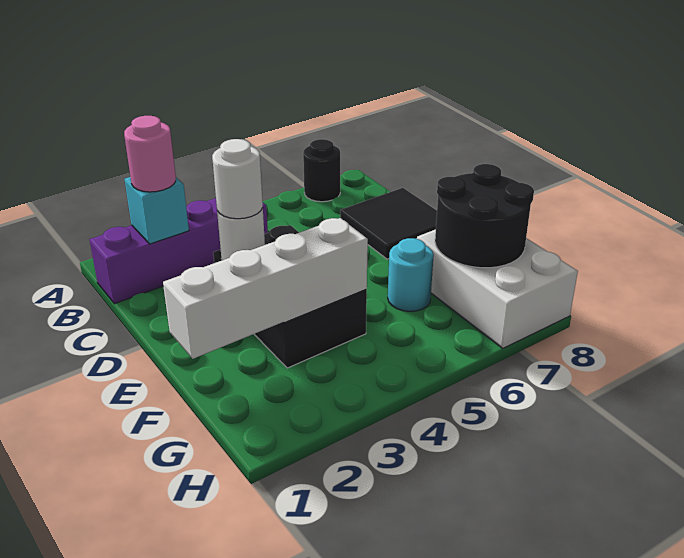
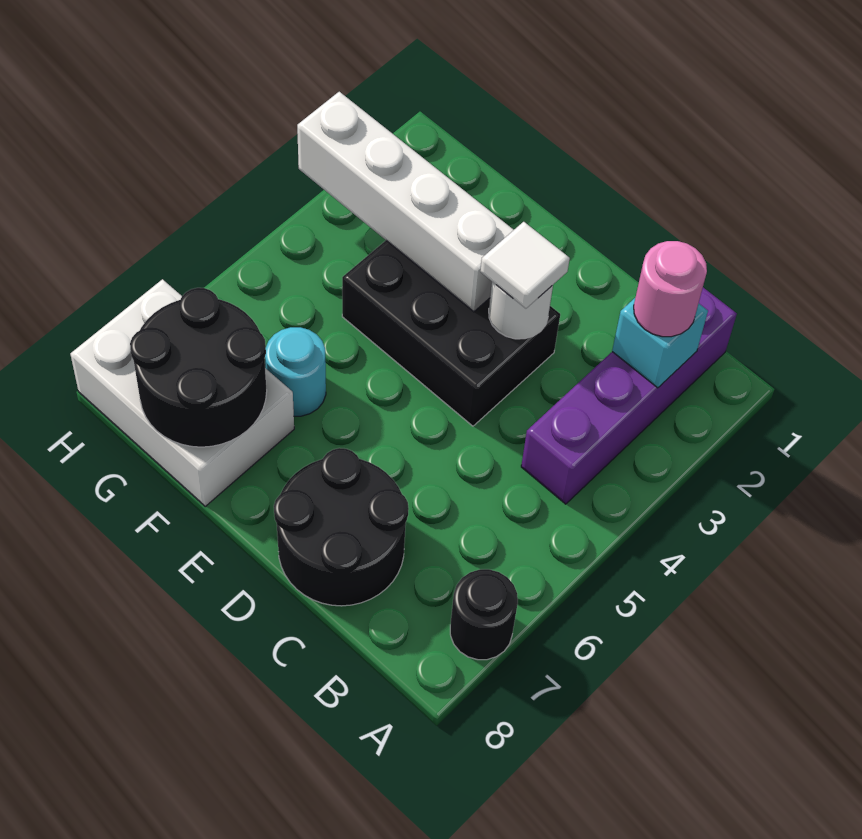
black tile C7:D8 level 1 -> black round brick C7:D8 level 1
white round brick D3 level 3 -> white tile D3 level 3
white brick F1:F4 level 2 -> white brick E3:H3 level 2

